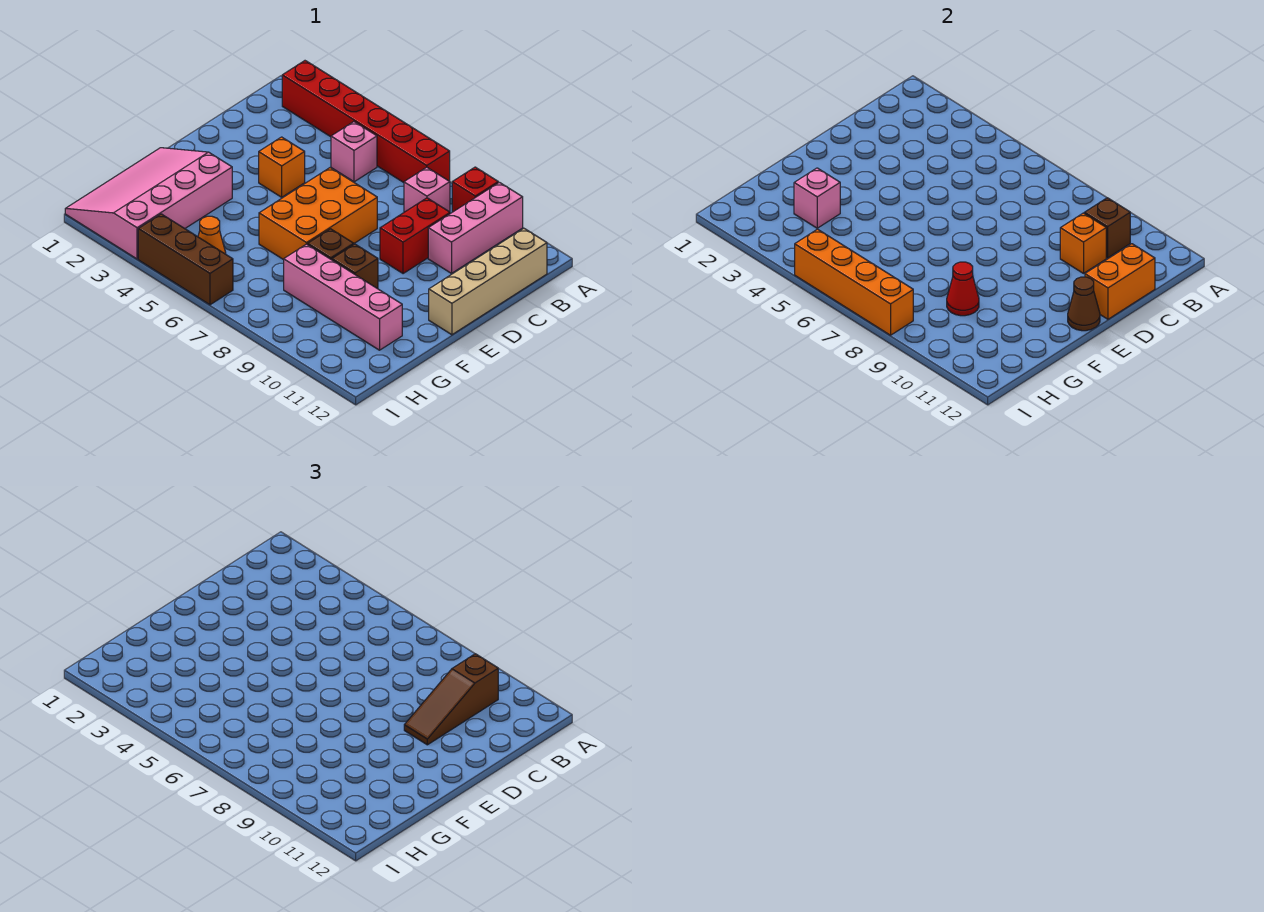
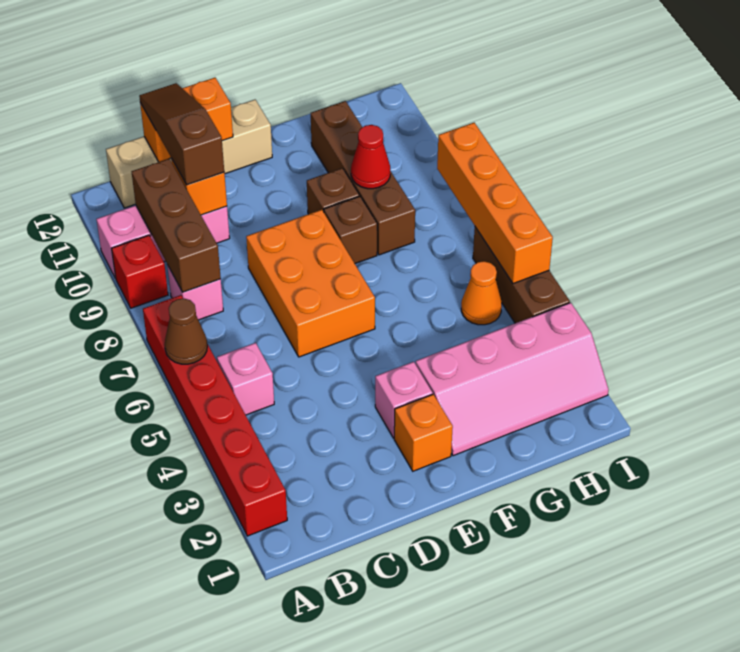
brown brick B10 level 2 -> brown brick B8:B10 level 2
brown slope B10:D10 level 3 top B -> brown slope C10:C12 level 3 top 10
red brick C9:D9 level 1 -> none
orange brick D4 level 1 -> orange brick E2 level 1
orange brick D6:F7 level 1 -> orange brick D6:E8 level 1
brown cone E12 level 2 -> brown cone A6 level 2
pink slope F1:I3 level 1 top 3 -> pink slope F2:I3 level 1 top 3
pink brick G3 level 2 -> pink brick E3 level 1
pink brick G8:G11 level 1 -> brown brick G8:G11 level 1

